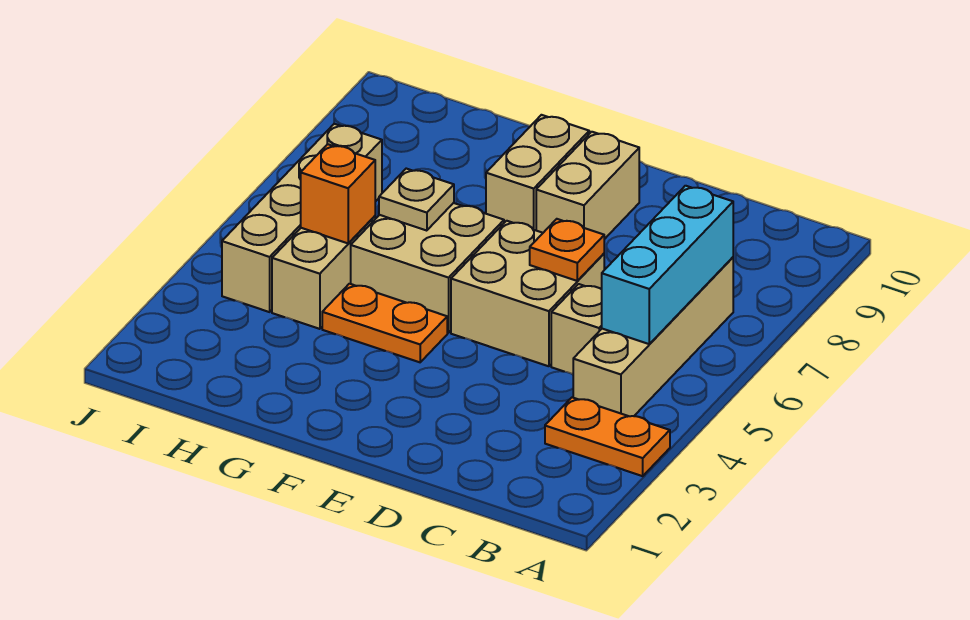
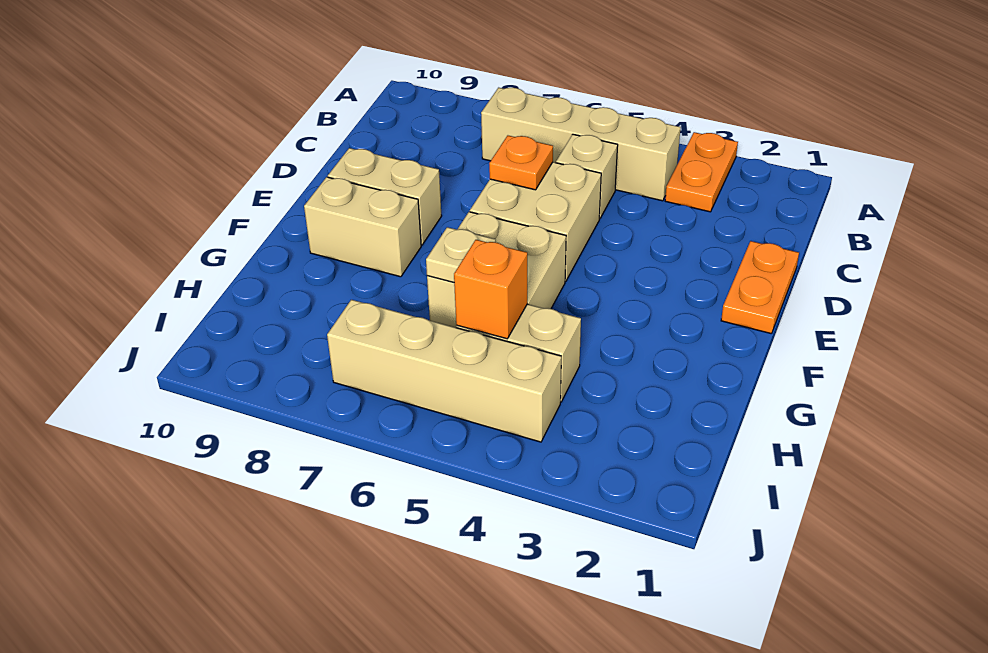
cyan brick B5:B7 level 2 -> none
orange plate F4:G4 level 1 -> orange plate D1:E1 level 1

